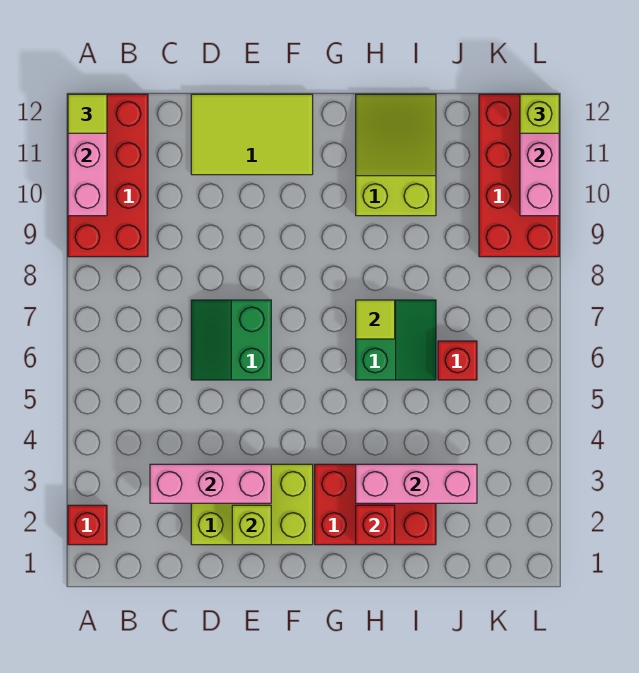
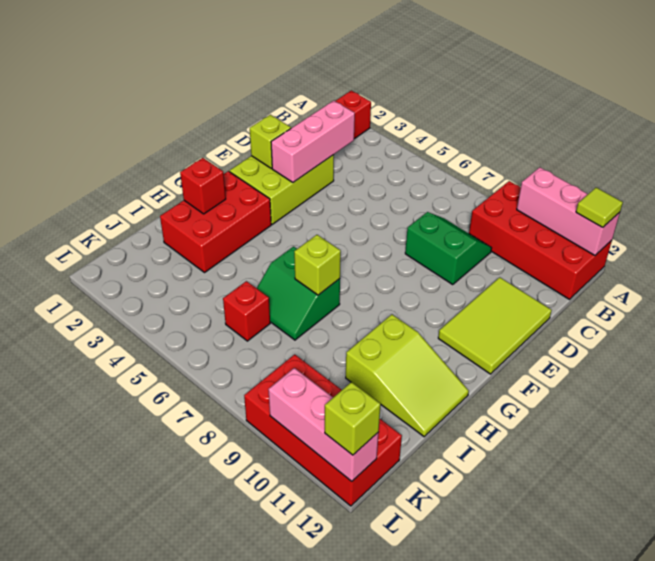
green slope D6:E7 level 1 top E -> green slope C8:D9 level 1 top D
pink brick H3:J3 level 2 -> none
lime tile H7 level 2 -> lime brick H7 level 2

